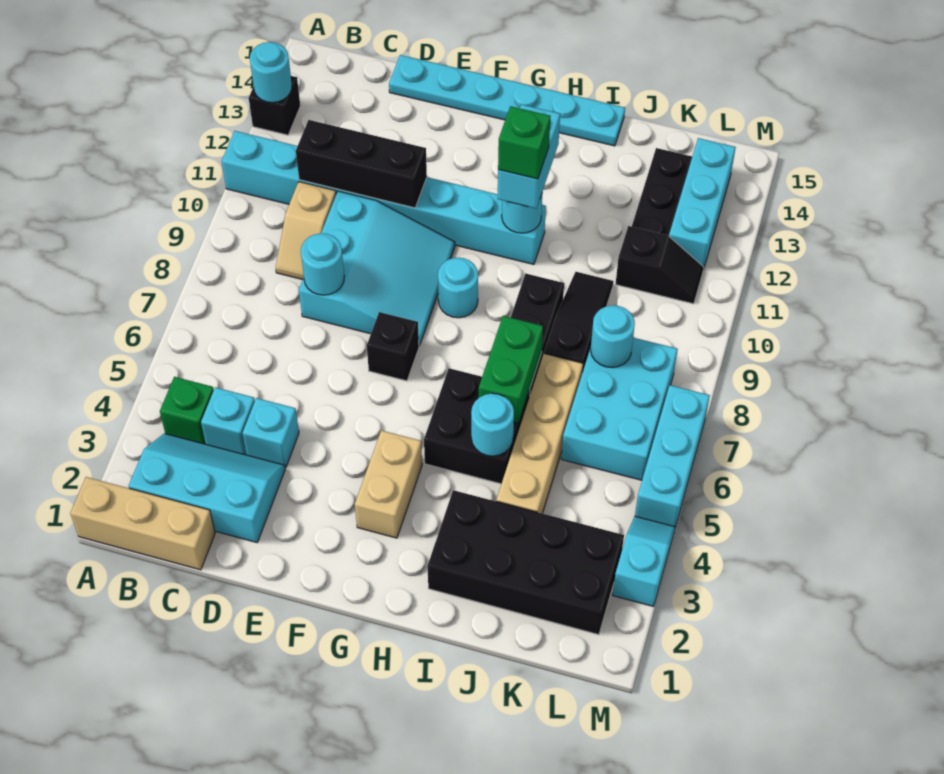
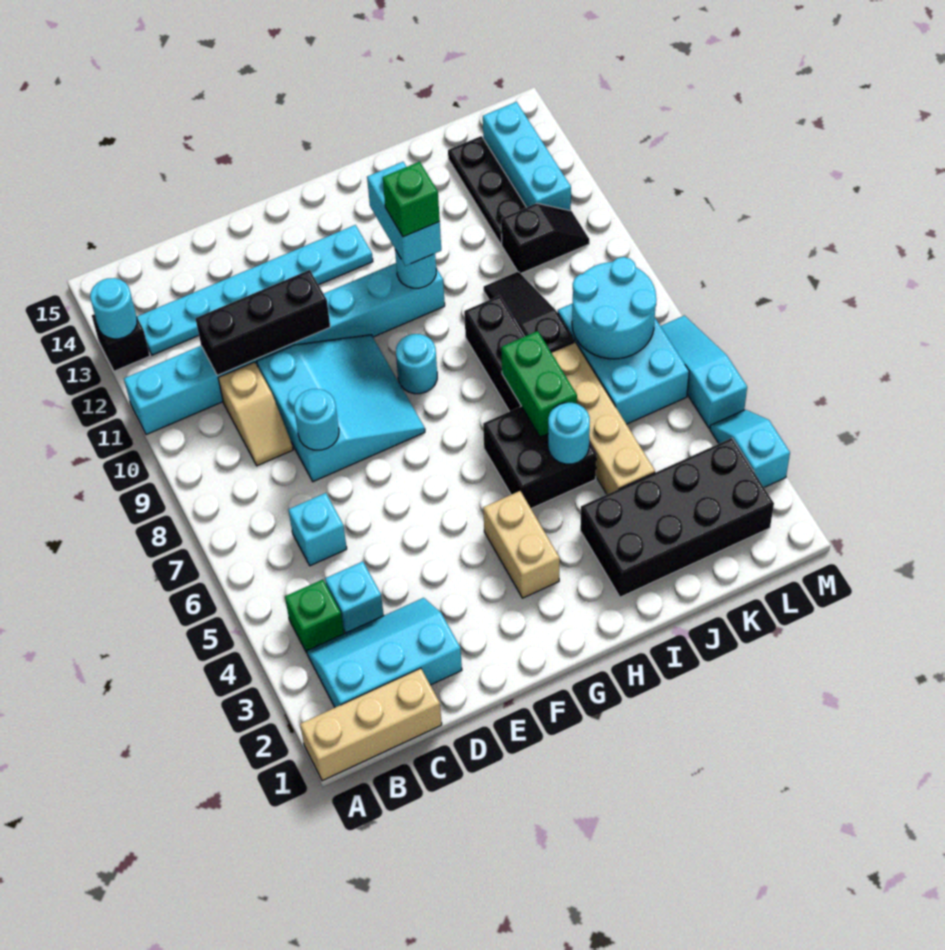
cyan brick D4 level 1 -> cyan brick C6 level 1
cyan plate D15:I15 level 1 -> cyan plate B13:G13 level 1
black brick F7 level 1 -> none
cyan round brick K8 level 2 -> cyan round brick K7:L8 level 2
cyan brick M5:M7 level 1 -> cyan slope M5:M7 level 1 top 5

